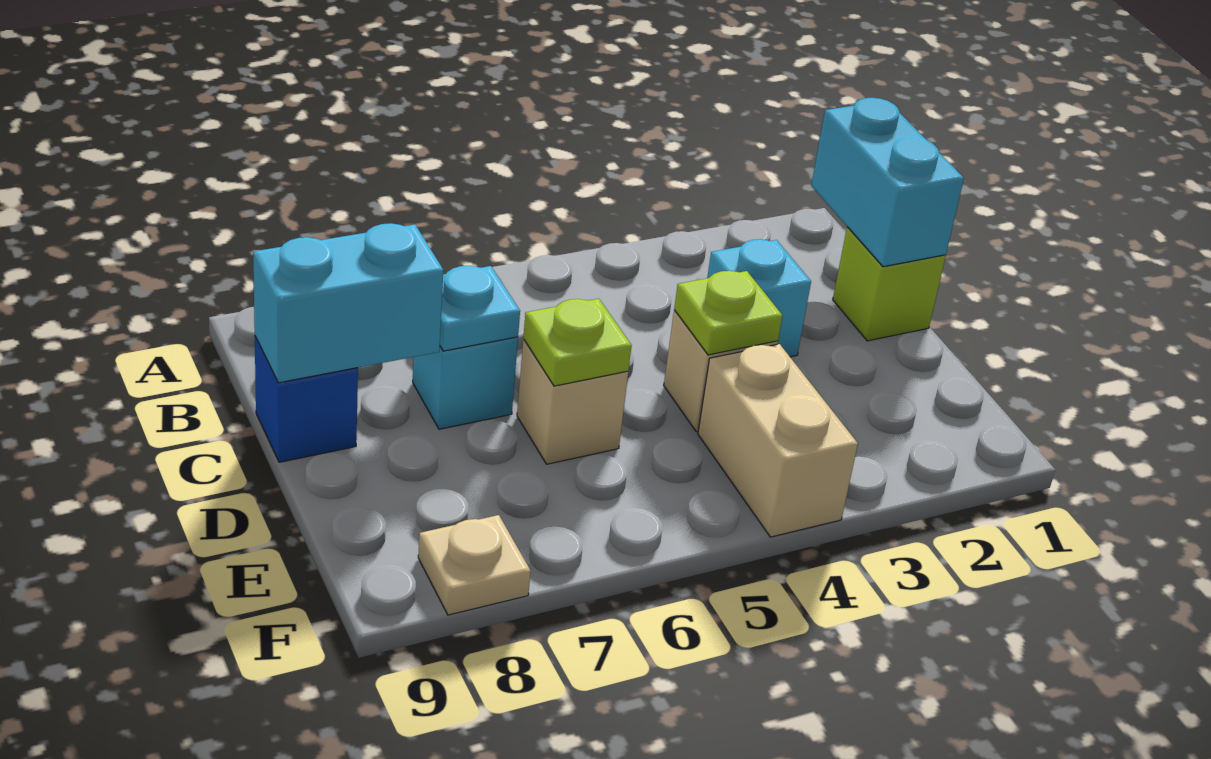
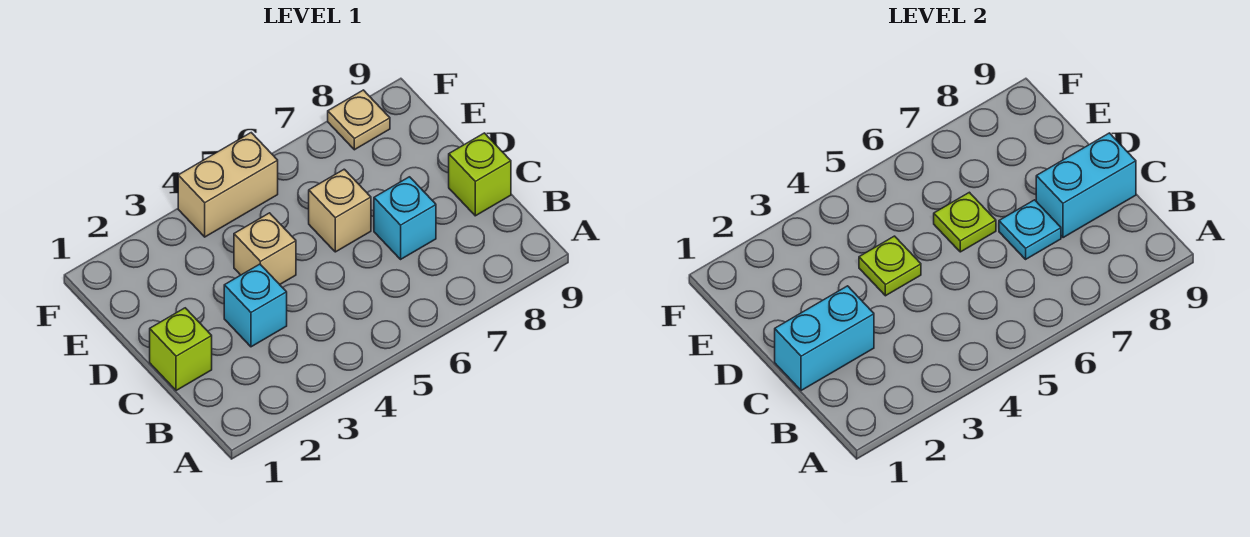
cyan brick B1:C1 level 2 -> cyan brick C1:C2 level 2
blue brick C9 level 1 -> lime brick C9 level 1
tan brick E4:F4 level 1 -> tan brick F4:F5 level 1

